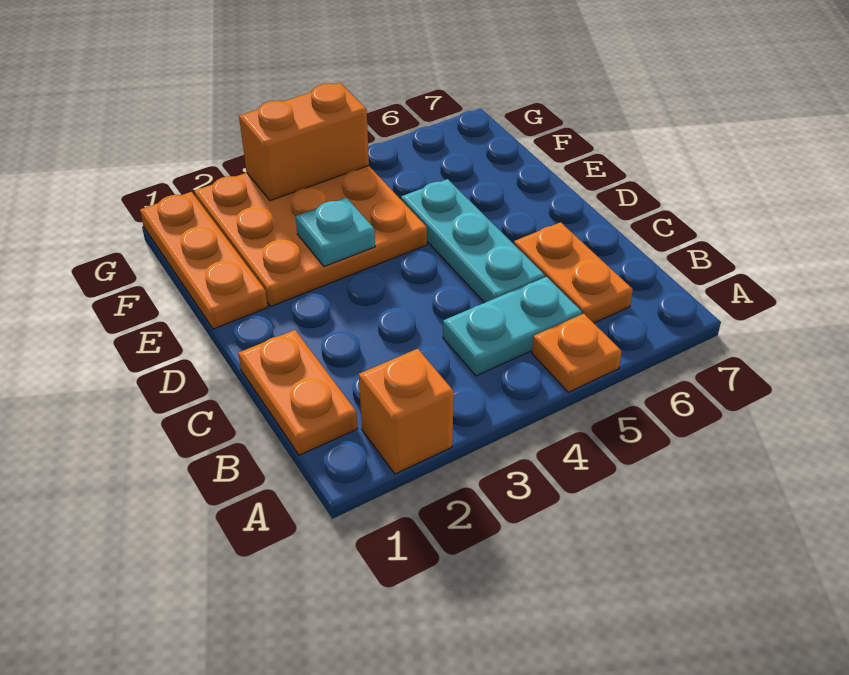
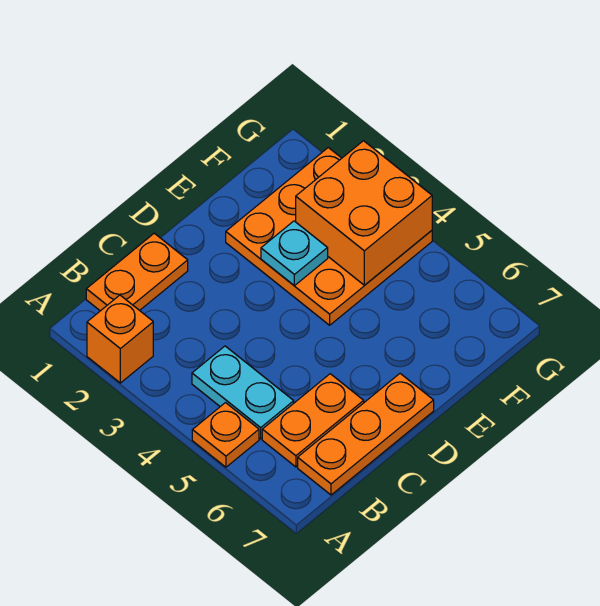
cyan plate C5:E5 level 1 -> none
orange plate E1:G1 level 1 -> orange plate B7:D7 level 1
orange brick G3:G4 level 2 -> orange brick F3:G4 level 2

